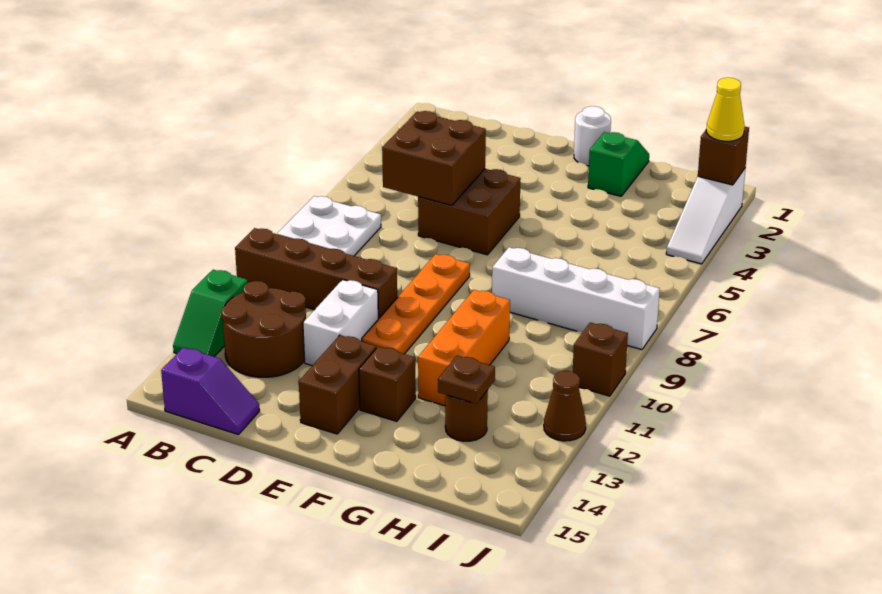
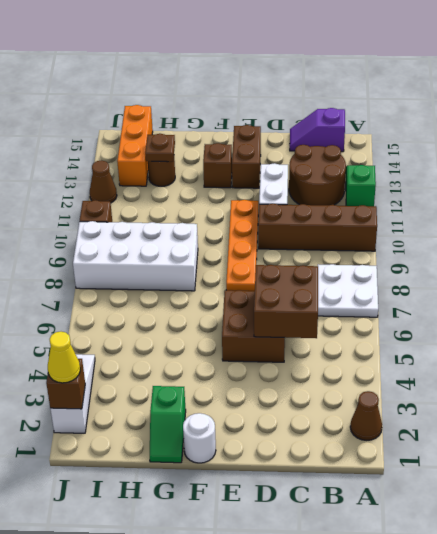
none -> brown cone A2 level 1
white brick G8:J8 level 1 -> white brick G8:J9 level 1
orange brick G10:G12 level 1 -> orange brick I13:I15 level 1

